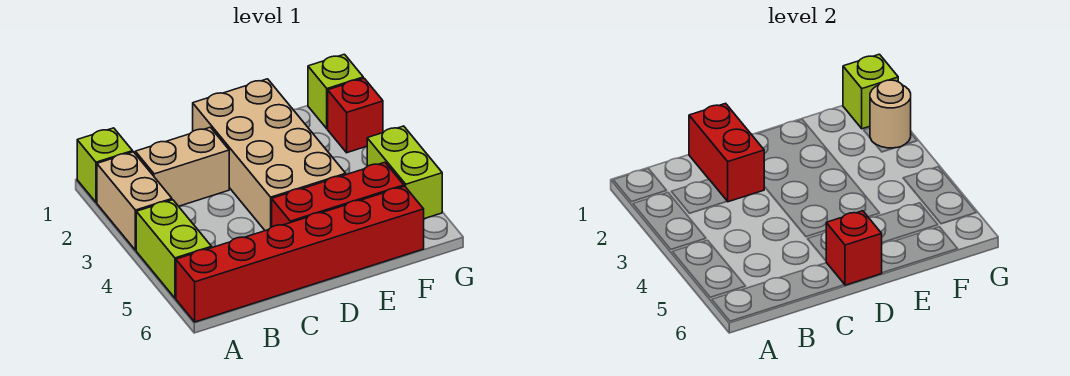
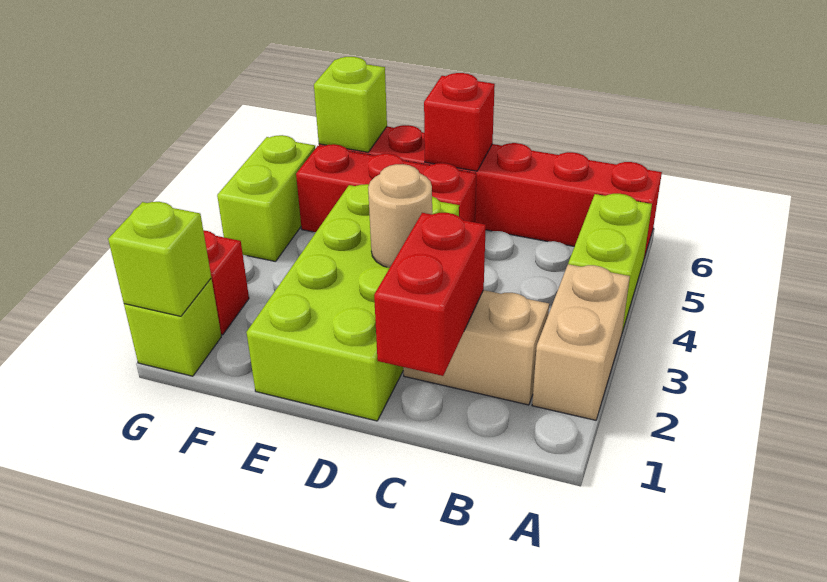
lime brick A1 level 1 -> lime brick F6 level 2
tan brick D1:E4 level 1 -> lime brick D1:E4 level 1
tan round brick G2 level 2 -> tan round brick D3 level 2

